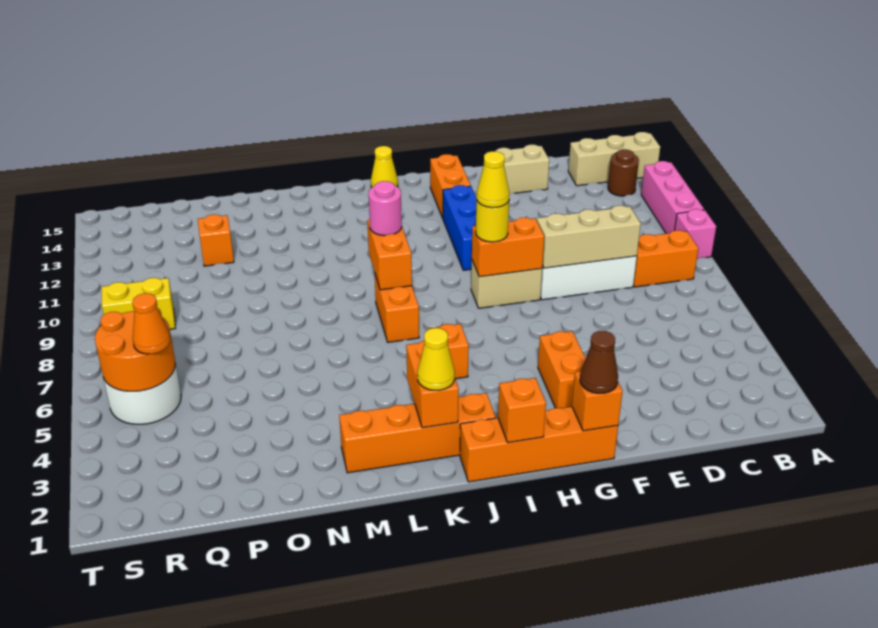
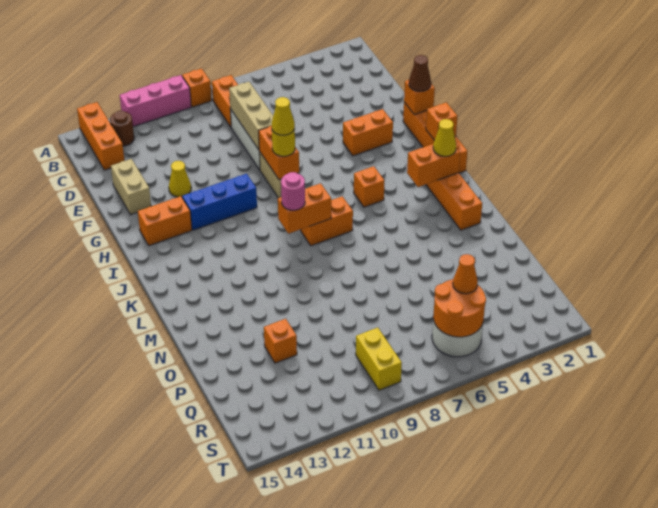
pink brick A9 level 1 -> orange brick A9 level 1
tan brick A14:C14 level 1 -> orange brick A14:C14 level 1
yellow cone J15 level 1 -> yellow cone F12 level 1

